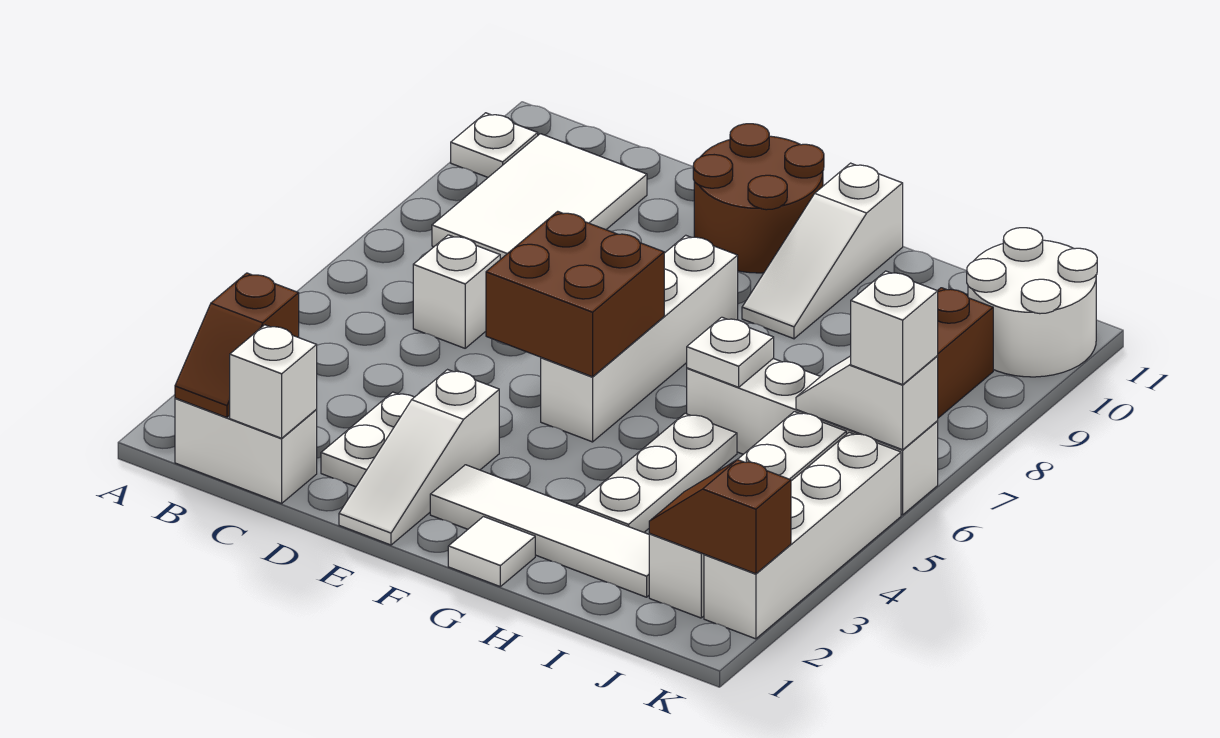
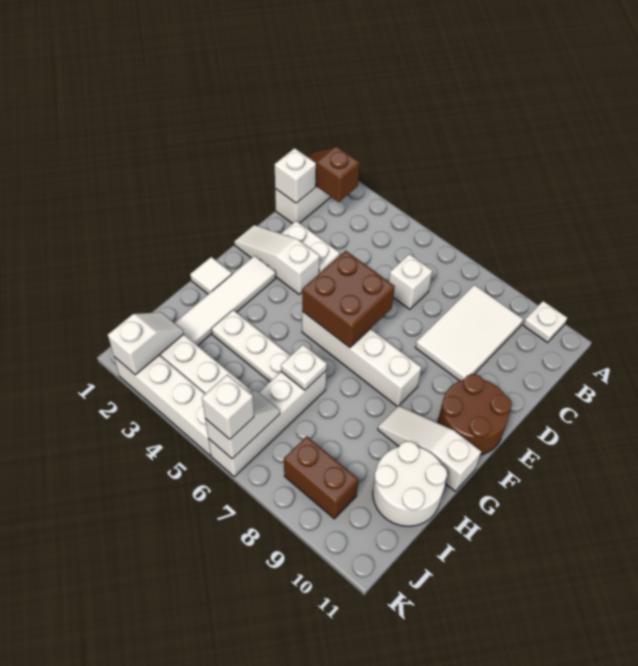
white tile B8:C10 level 1 -> white tile B8:D9 level 1
brown slope J2:K2 level 2 top K -> white slope J2:K2 level 2 top K
white round brick J10:K11 level 1 -> white round brick H10:I11 level 1

